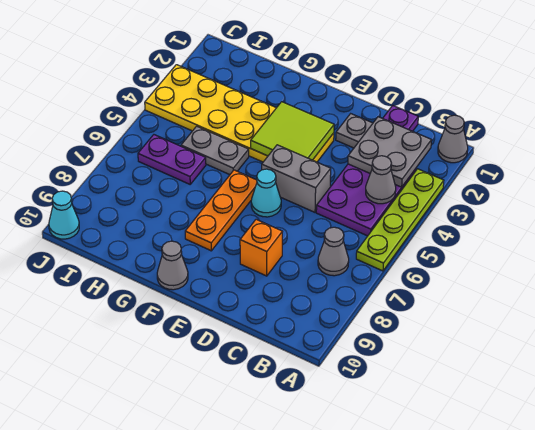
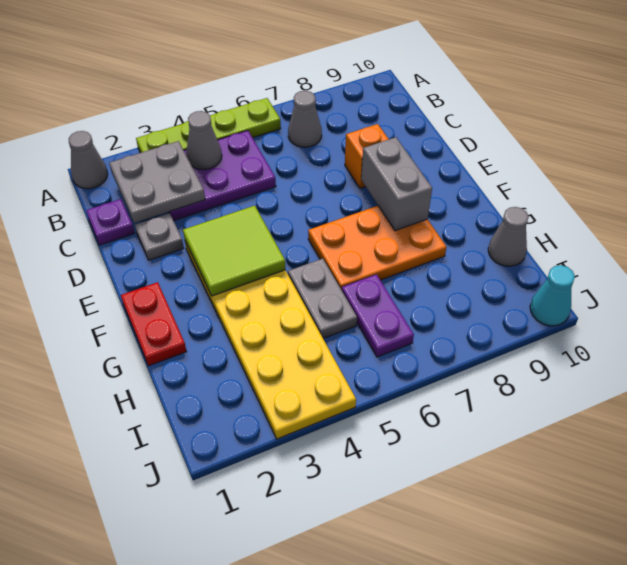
grey brick D5:E5 level 1 -> grey brick E8:F8 level 2
cyan cone E6 level 1 -> none
none -> red plate F1:G1 level 1
orange plate F6:F8 level 1 -> orange plate F6:G8 level 1
grey cone F10 level 1 -> grey cone H10 level 1

